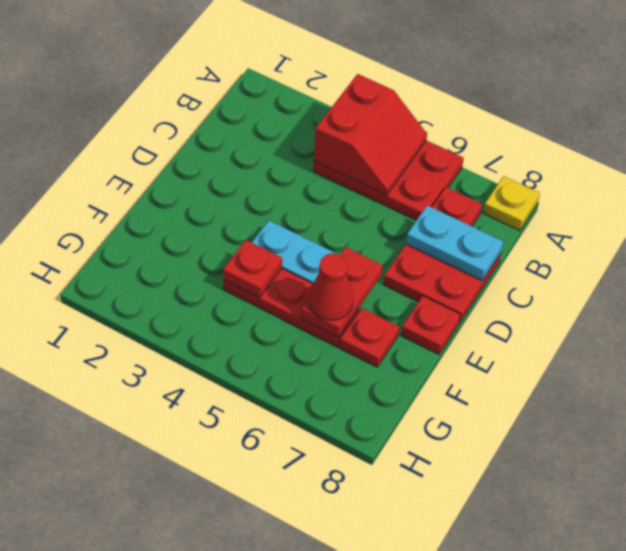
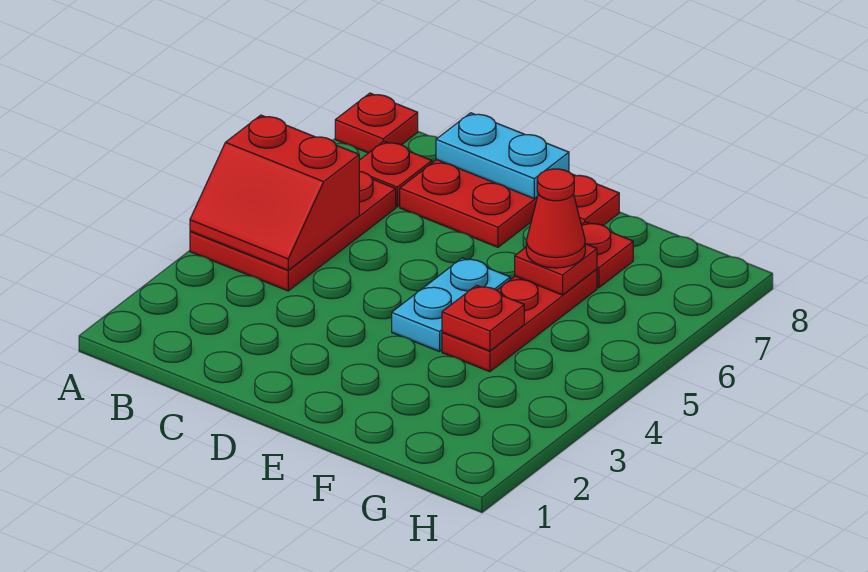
red slope A4:B5 level 2 top 4 -> red slope A4:B5 level 2 top 5
yellow plate A8 level 1 -> red plate A8 level 1
cyan plate C7:C8 level 2 -> cyan plate C8:D8 level 2
red plate E6:F6 level 2 -> red plate F6 level 2

